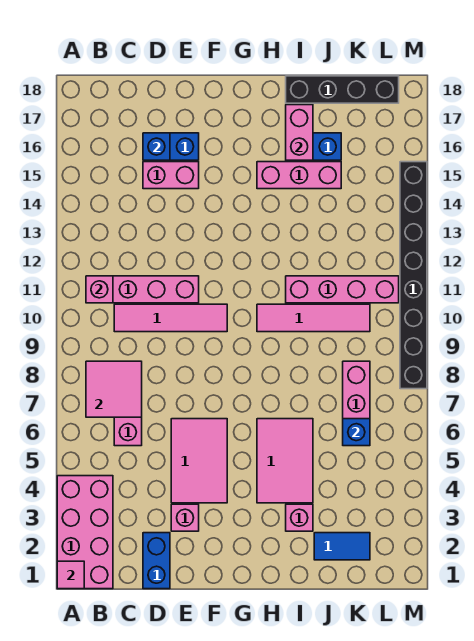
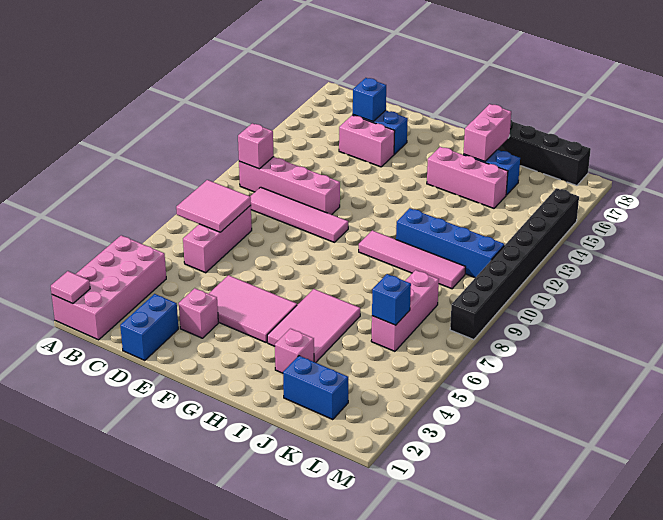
pink tile E4:F6 level 1 -> pink tile E4:G5 level 1
pink brick I11:L11 level 1 -> blue brick I11:L11 level 1
blue tile J2:K2 level 1 -> blue brick J2:K2 level 1

